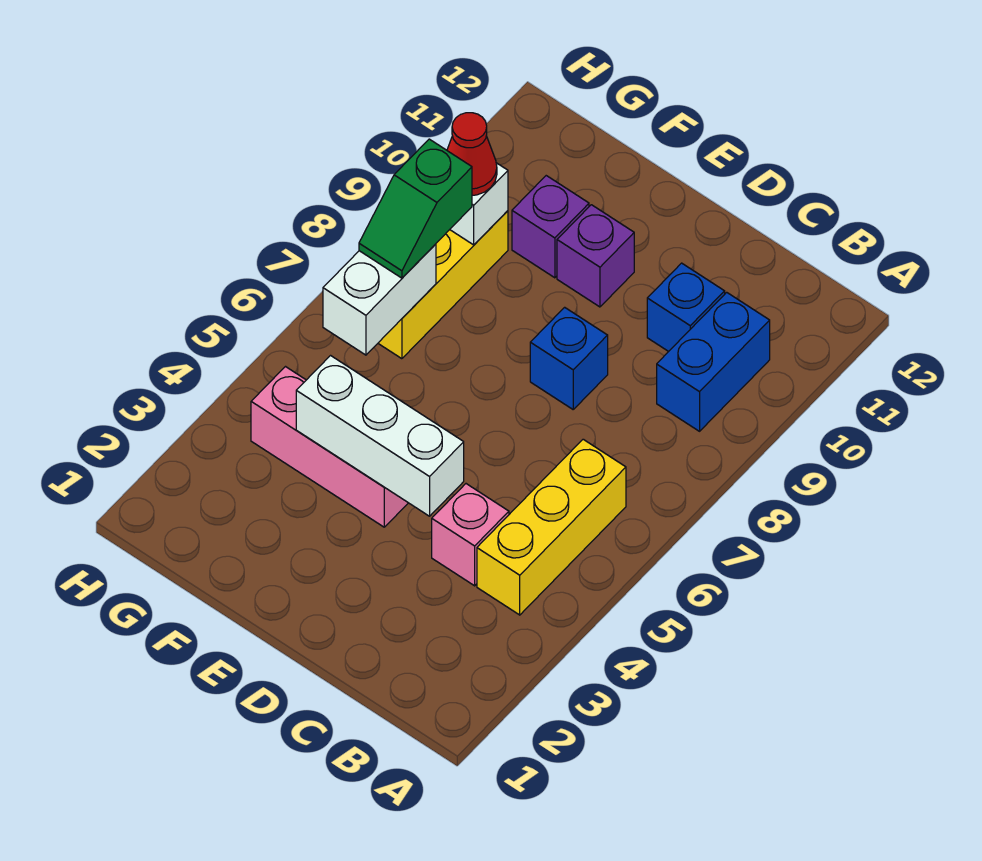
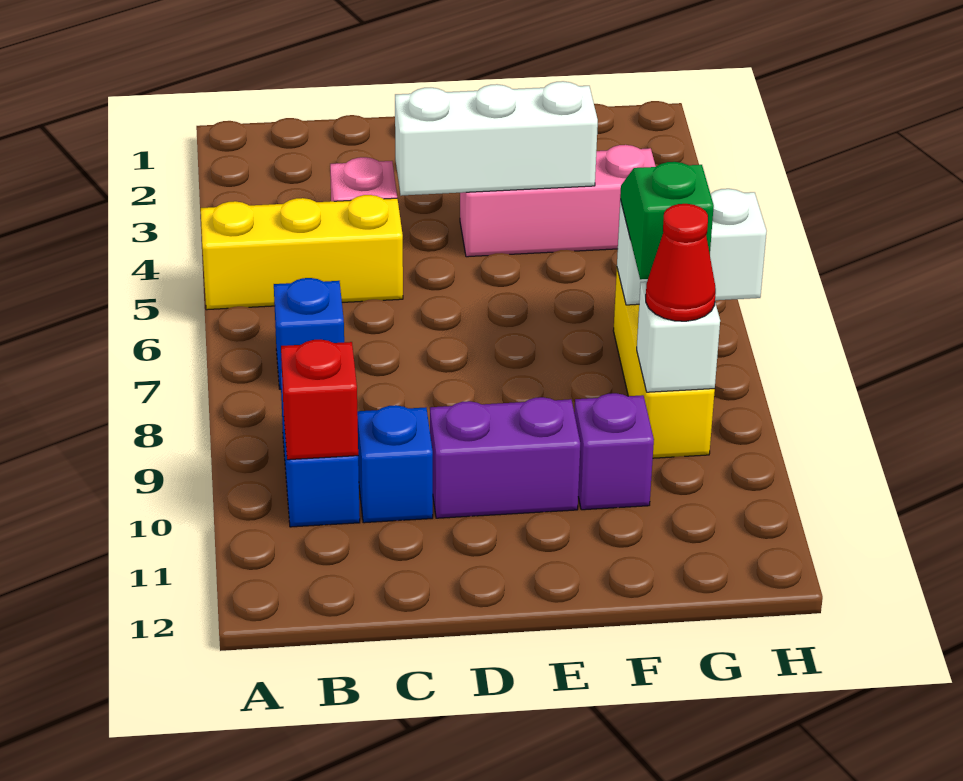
yellow brick B4:B6 level 1 -> yellow brick A5:C5 level 1
none -> red brick B10 level 2
blue brick D8 level 1 -> blue brick B7 level 1
purple brick E10 level 1 -> purple brick D10:E10 level 1
white brick G6:G7 level 2 -> white brick G7:H7 level 2

